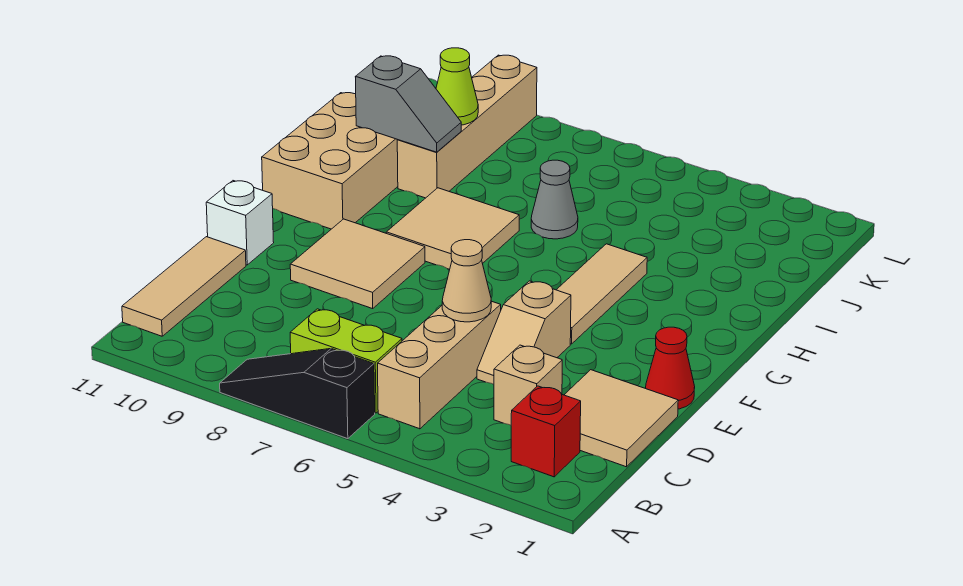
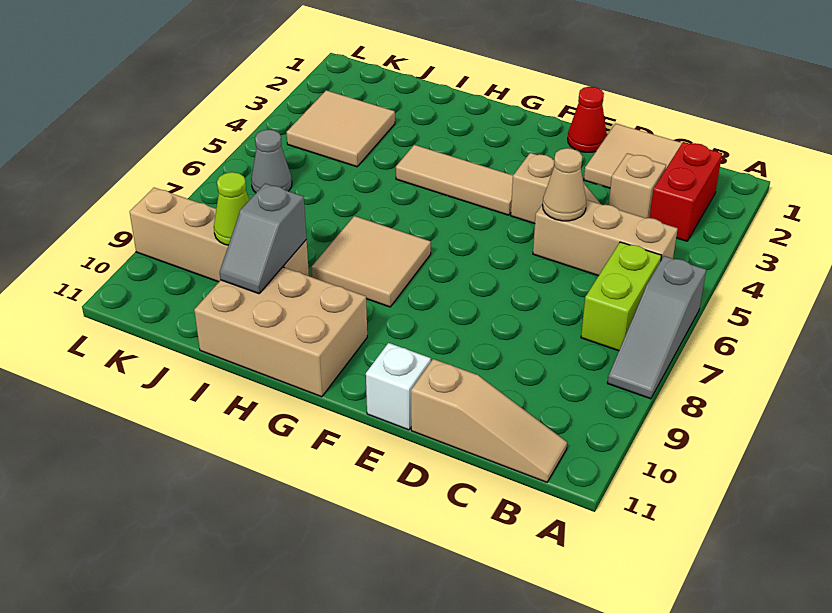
black slope A6:A8 level 1 top 6 -> grey slope A6:A8 level 1 top 6
red brick B2 level 1 -> red brick B2:B3 level 1
tan tile B11:D11 level 1 -> tan slope B11:D11 level 1 top D
tan tile E8:F9 level 1 -> tan tile J3:K4 level 1
grey cone I6 level 1 -> grey cone K6 level 1
grey slope I9:I10 level 2 top 10 -> grey slope I9:I10 level 2 top 9

